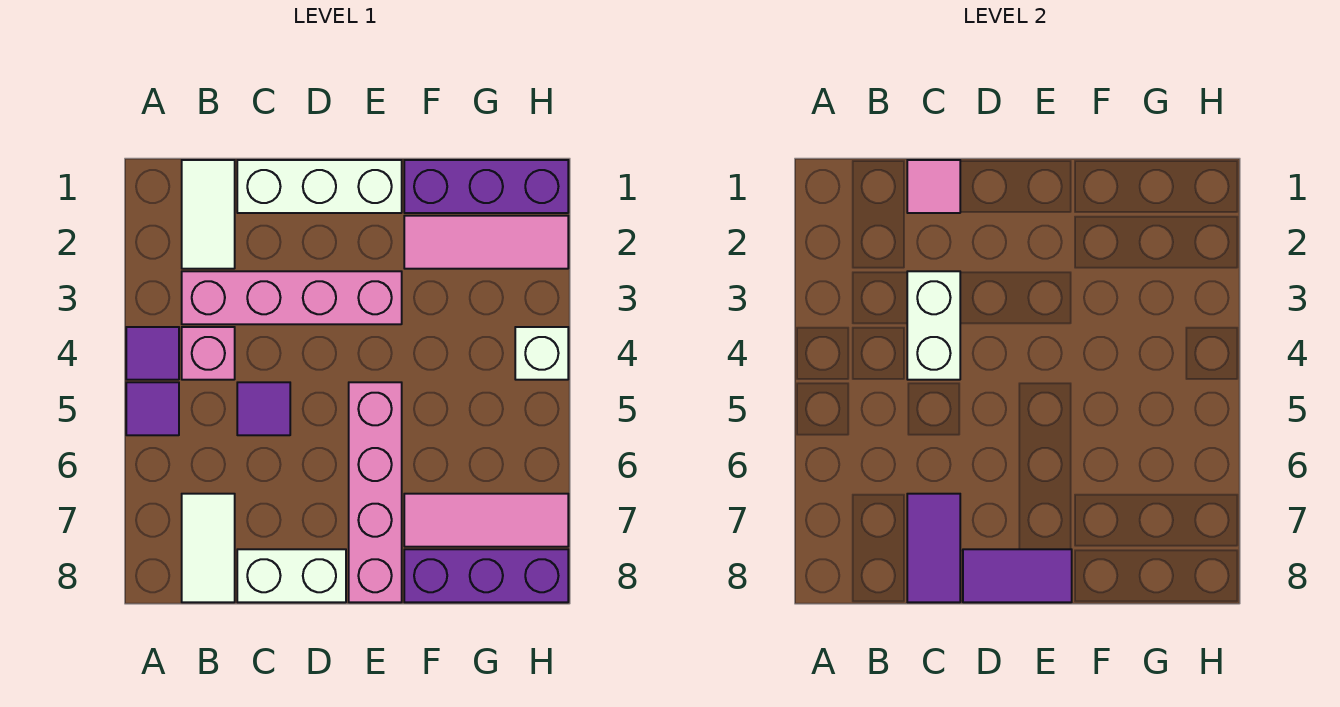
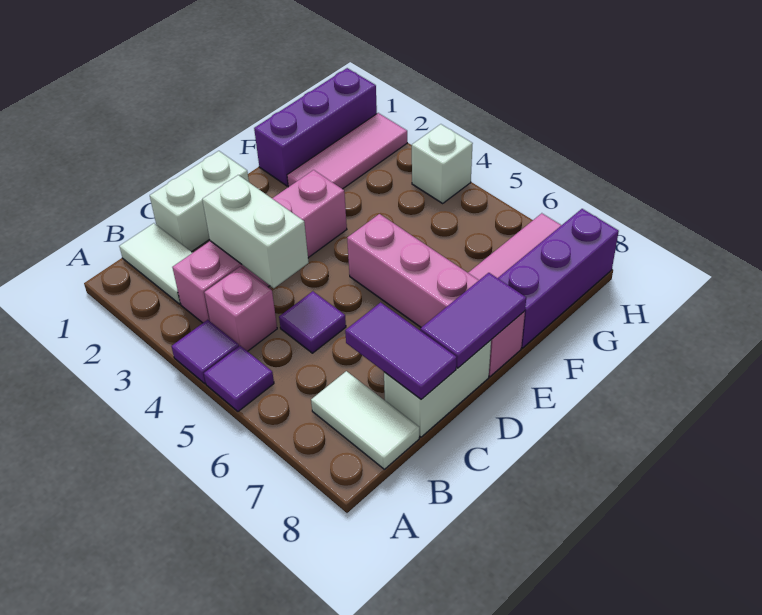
white brick C1:E1 level 1 -> white brick C1:D1 level 1
pink tile C1 level 2 -> none

